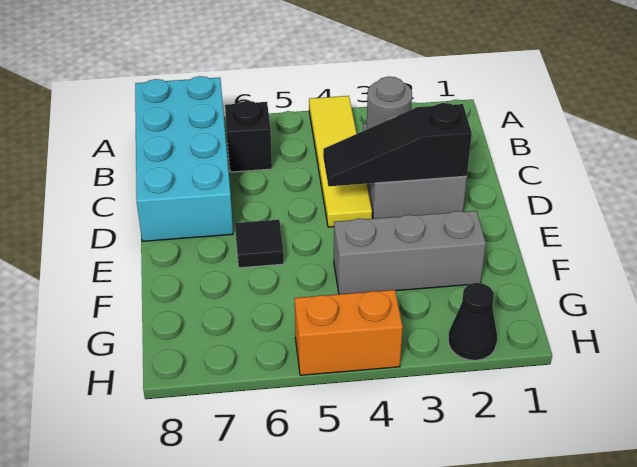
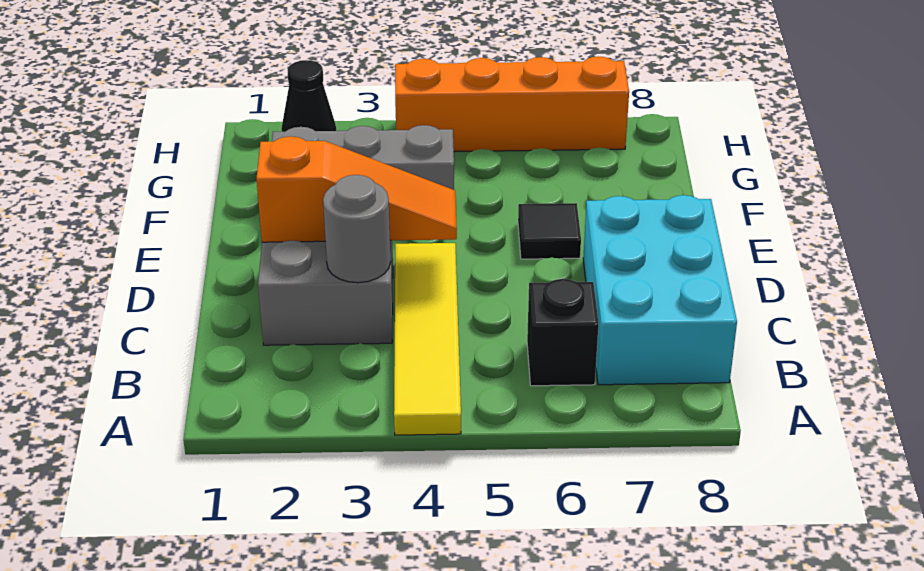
cyan brick A7:D8 level 1 -> cyan brick B7:D8 level 1
black slope D2:D4 level 2 top 2 -> orange slope D2:D4 level 2 top 2
orange brick H4:H5 level 1 -> orange brick H4:H7 level 1

